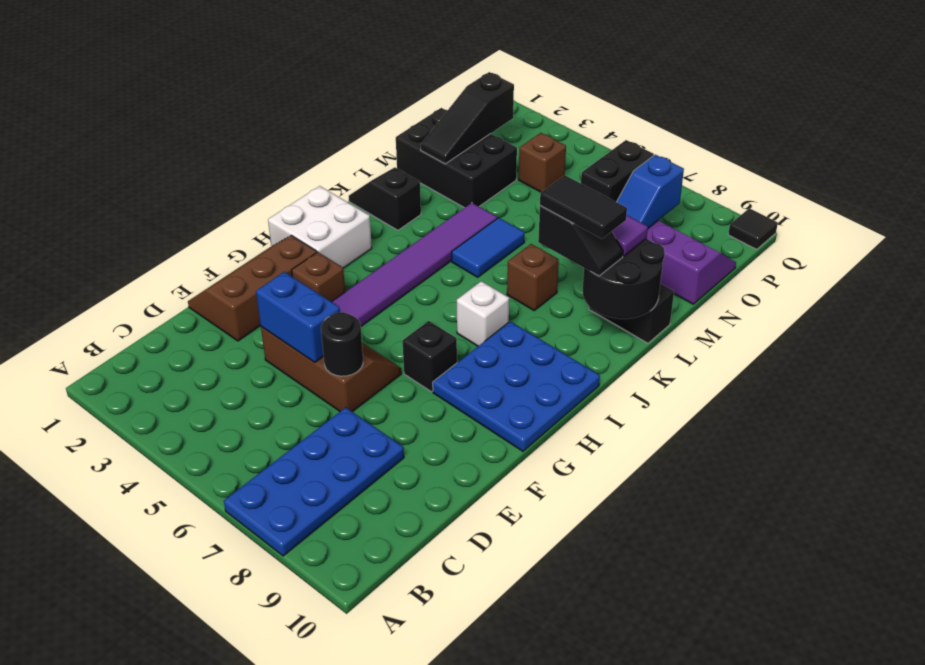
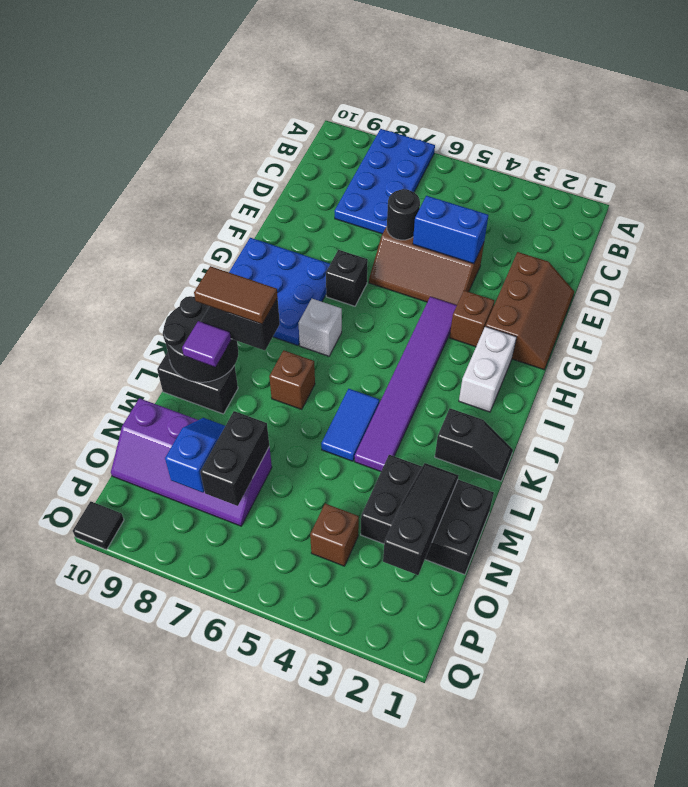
white brick H1:I2 level 1 -> white brick H2:I2 level 1
black tile K8:K9 level 4 -> brown tile K8:K9 level 4

